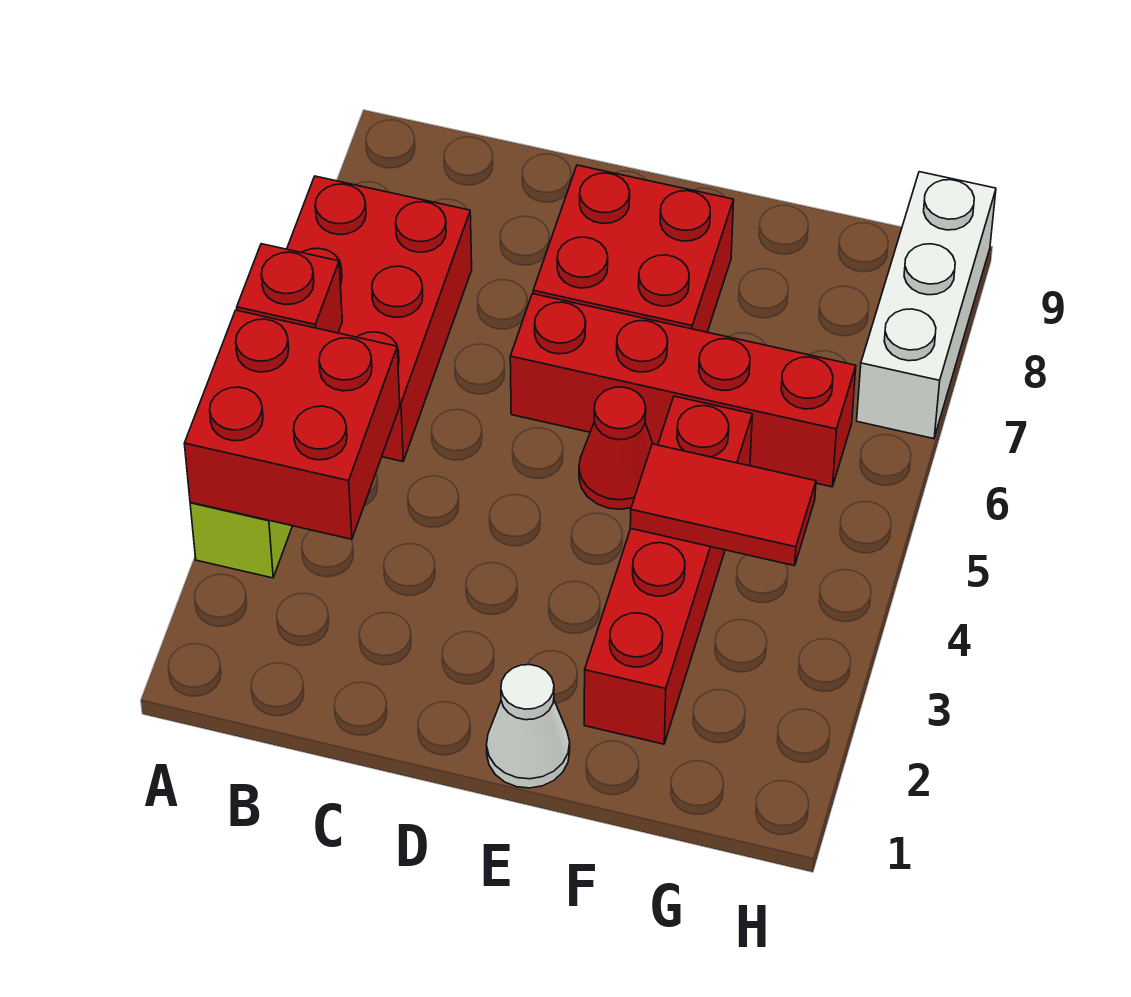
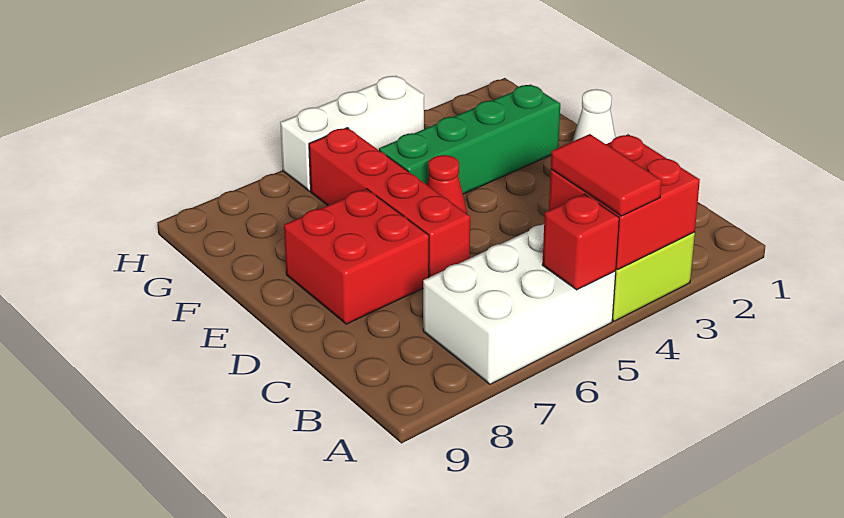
red brick A5:B7 level 1 -> white brick A5:B7 level 1
red brick F2:F5 level 1 -> green brick F2:F5 level 1
red tile F4:G4 level 2 -> red tile A4:B4 level 3
white brick H7:H9 level 1 -> white brick H4:H6 level 1

